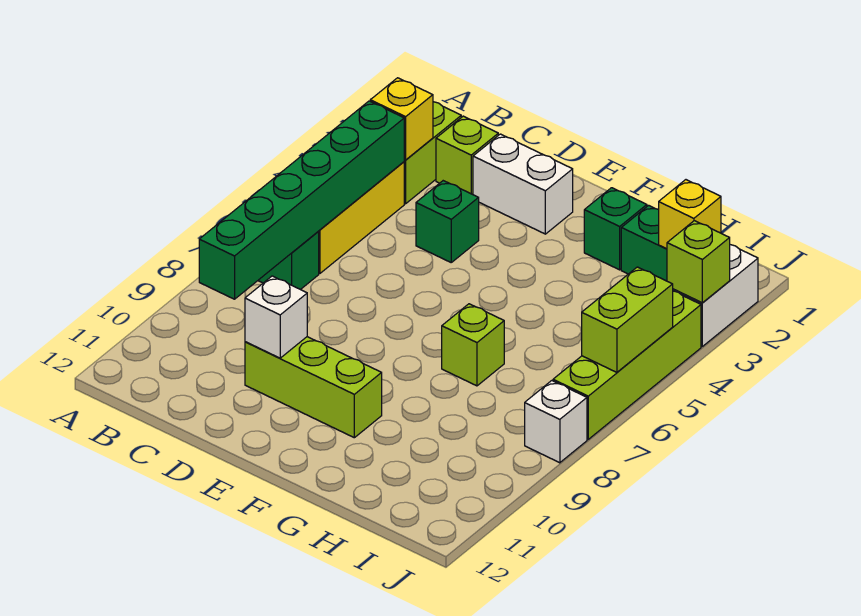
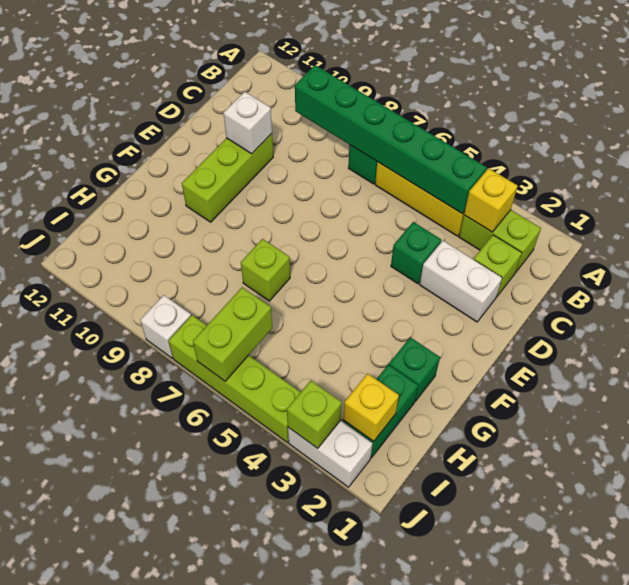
white brick D2:E2 level 1 -> white brick D2:D3 level 1
lime brick J5:J6 level 2 -> lime brick I6:J6 level 2

